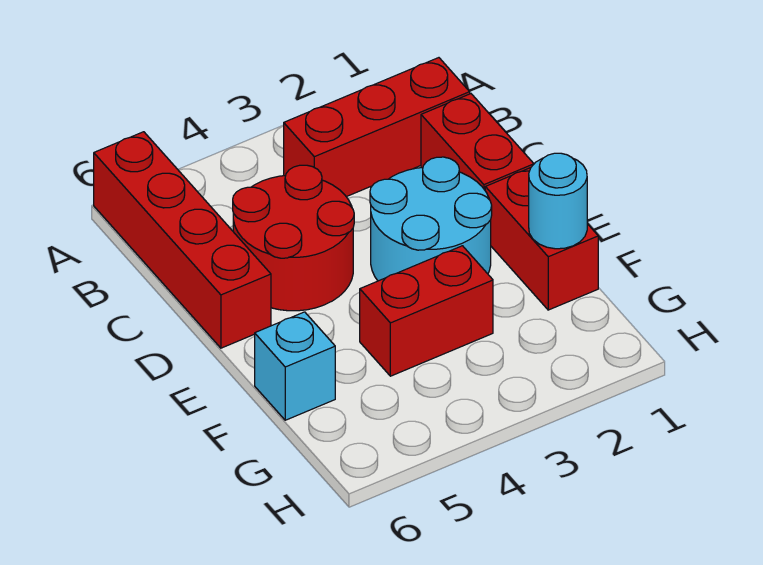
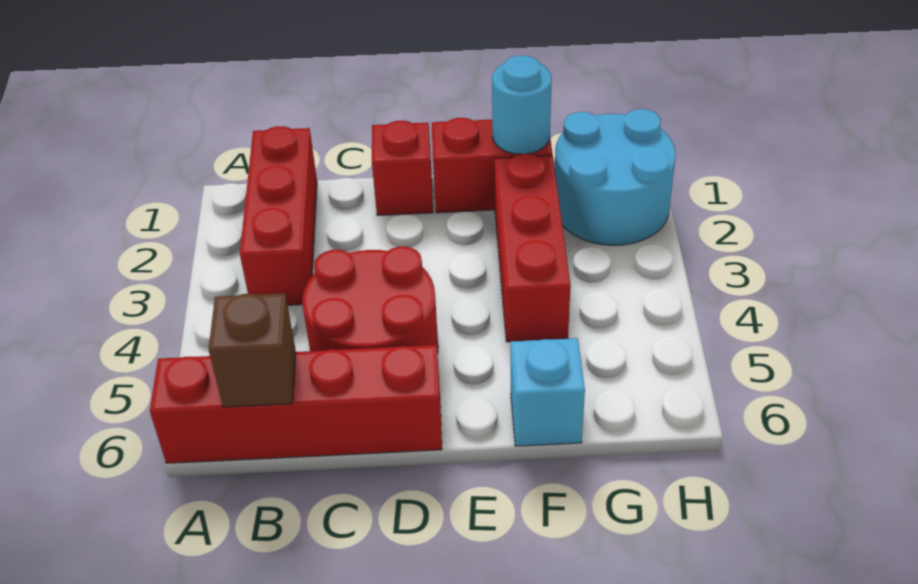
none -> brown brick B6 level 2
red brick C1:D1 level 1 -> red brick D1 level 1
cyan round brick D2:E3 level 1 -> cyan round brick G1:H2 level 1
red brick F3:F4 level 1 -> red brick F2:F4 level 1

